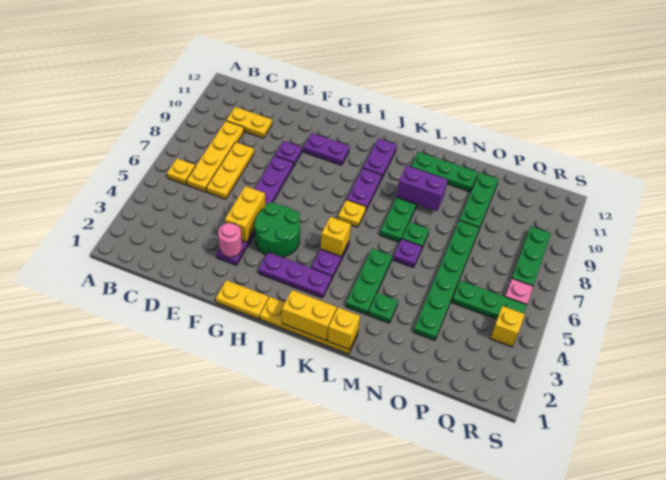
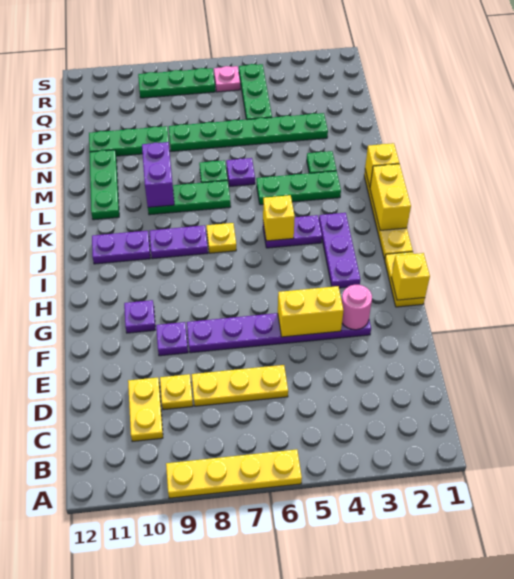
yellow plate B6 level 1 -> yellow plate D9 level 1
yellow plate C6:C9 level 1 -> yellow plate A6:A9 level 1
green round brick G4:H5 level 1 -> none
purple plate G10:H10 level 1 -> purple plate G10 level 1
yellow brick R4 level 1 -> yellow brick G1 level 2

